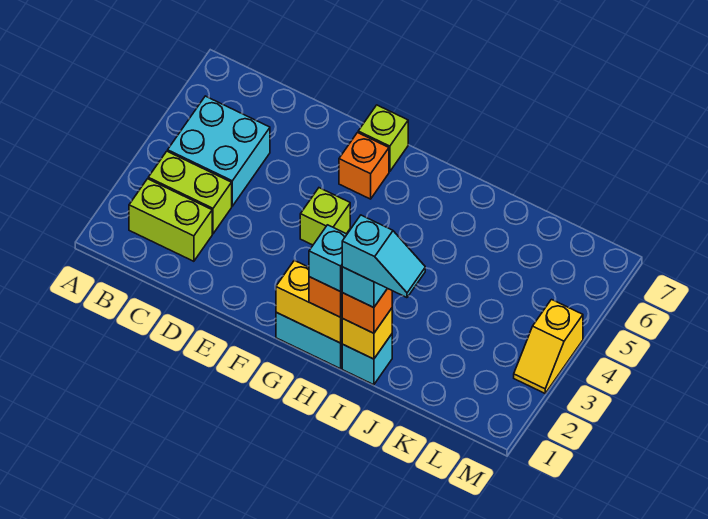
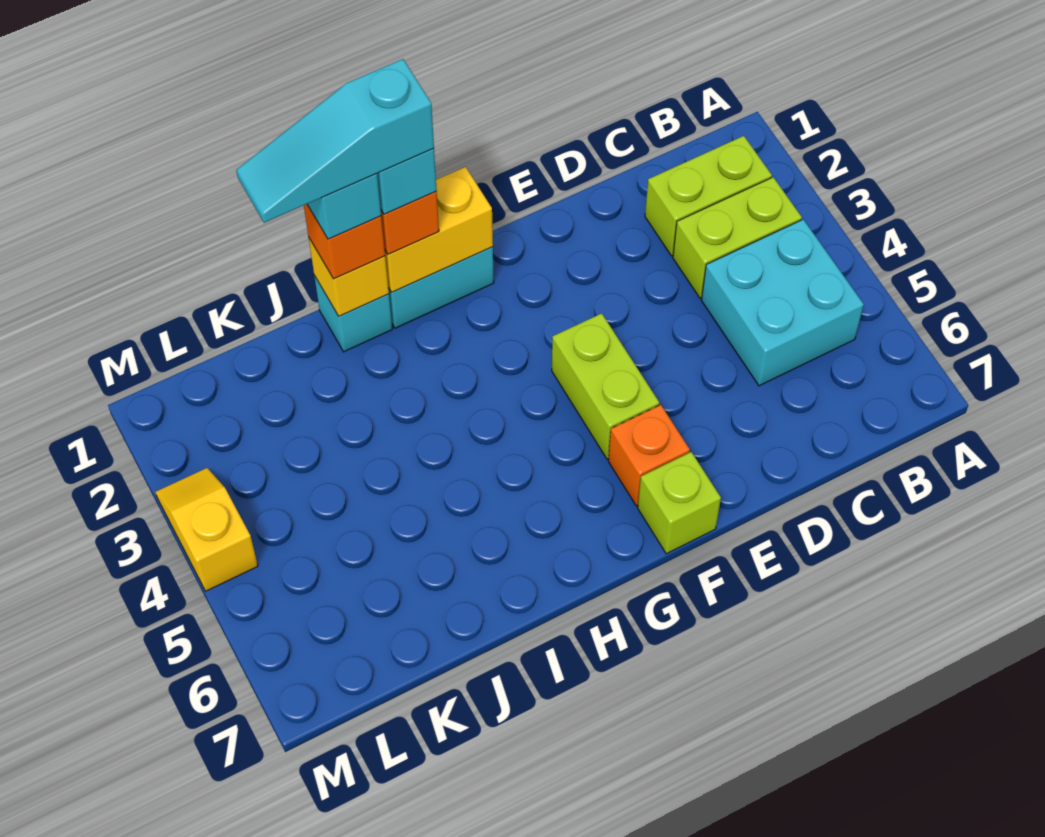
lime brick F4 level 1 -> lime brick F4:F5 level 1
cyan slope I1:J1 level 5 top I -> cyan slope H1:J1 level 5 top H

